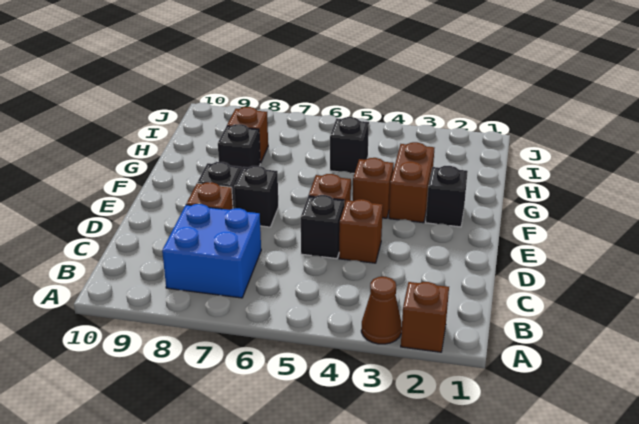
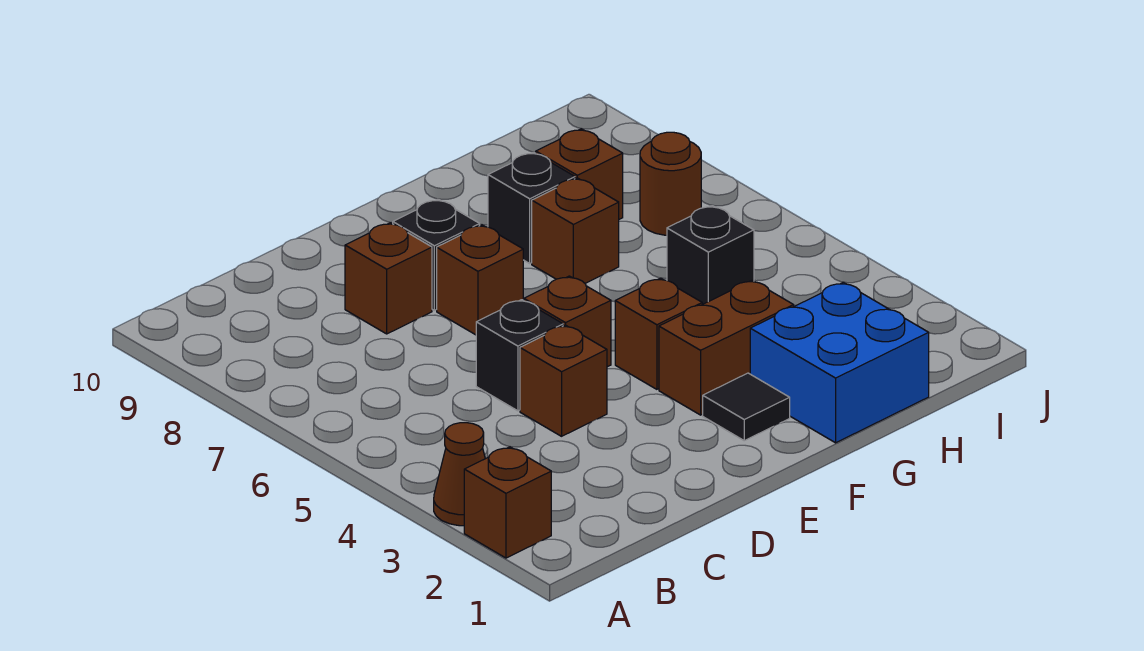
blue brick B7:C8 level 1 -> blue brick G1:H2 level 1
black brick E7 level 1 -> brown brick E7 level 1
black brick F2 level 1 -> black tile F2 level 1
none -> brown brick G7 level 1
none -> brown round brick I7 level 1

